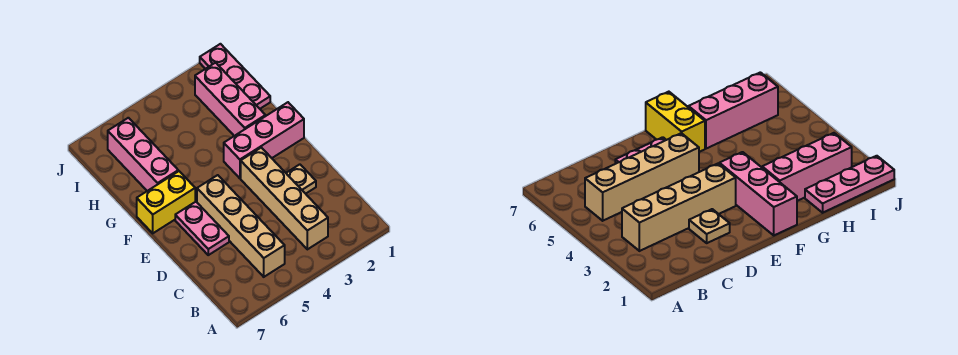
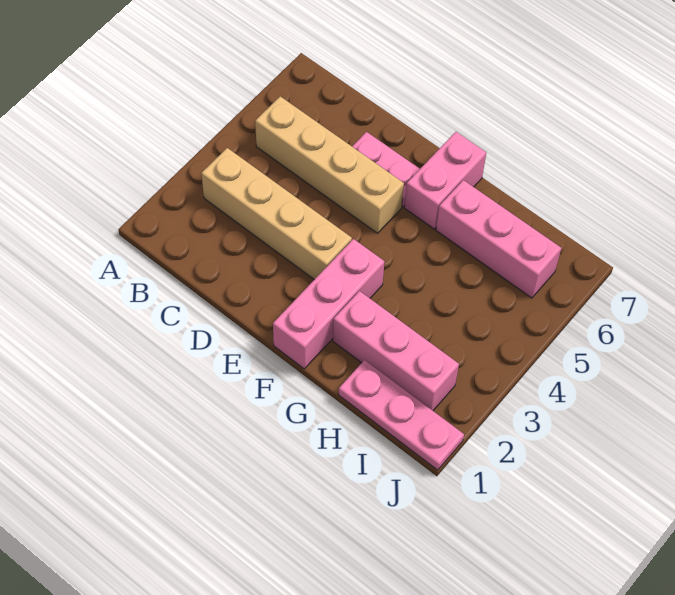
tan plate D2 level 1 -> none
yellow brick F6:F7 level 1 -> pink brick F6:F7 level 1

